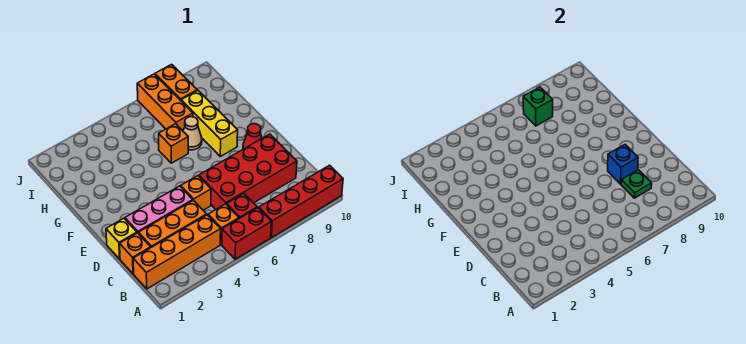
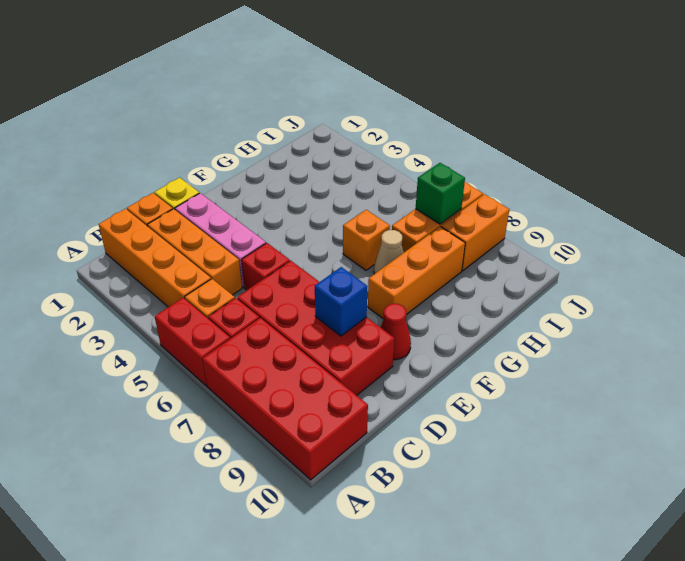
red brick A7:A10 level 1 -> red brick A7:B10 level 1
green plate C8 level 2 -> none
orange brick D5 level 1 -> red brick D5 level 1
yellow brick F8:H8 level 1 -> orange brick F8:H8 level 1

